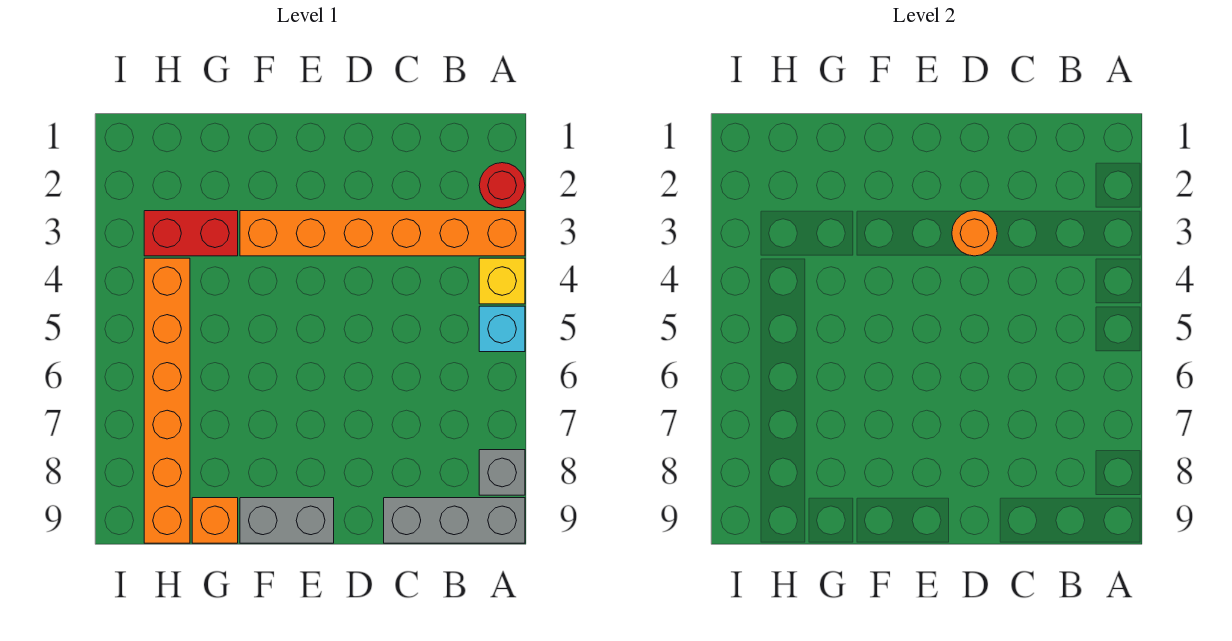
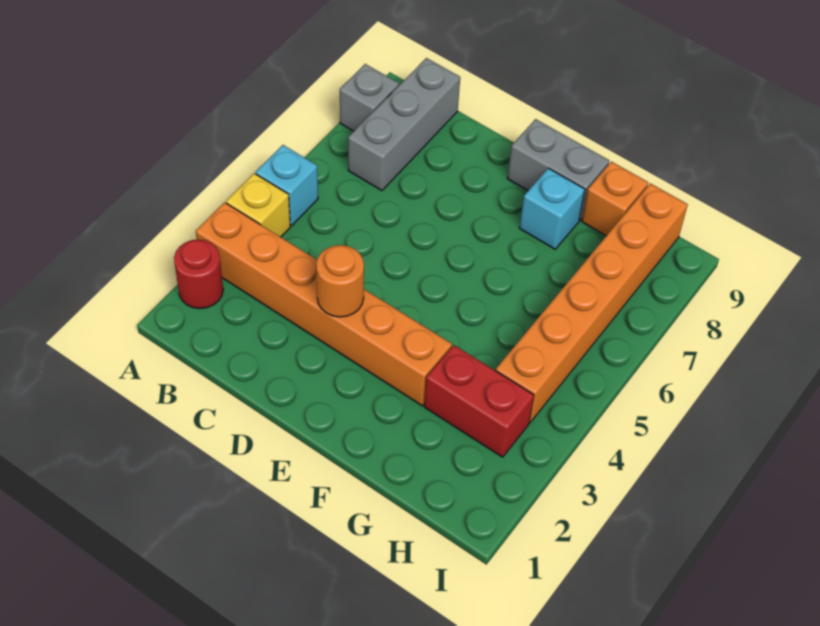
grey brick A9:C9 level 1 -> grey brick B7:B9 level 1
none -> cyan brick F8 level 1

